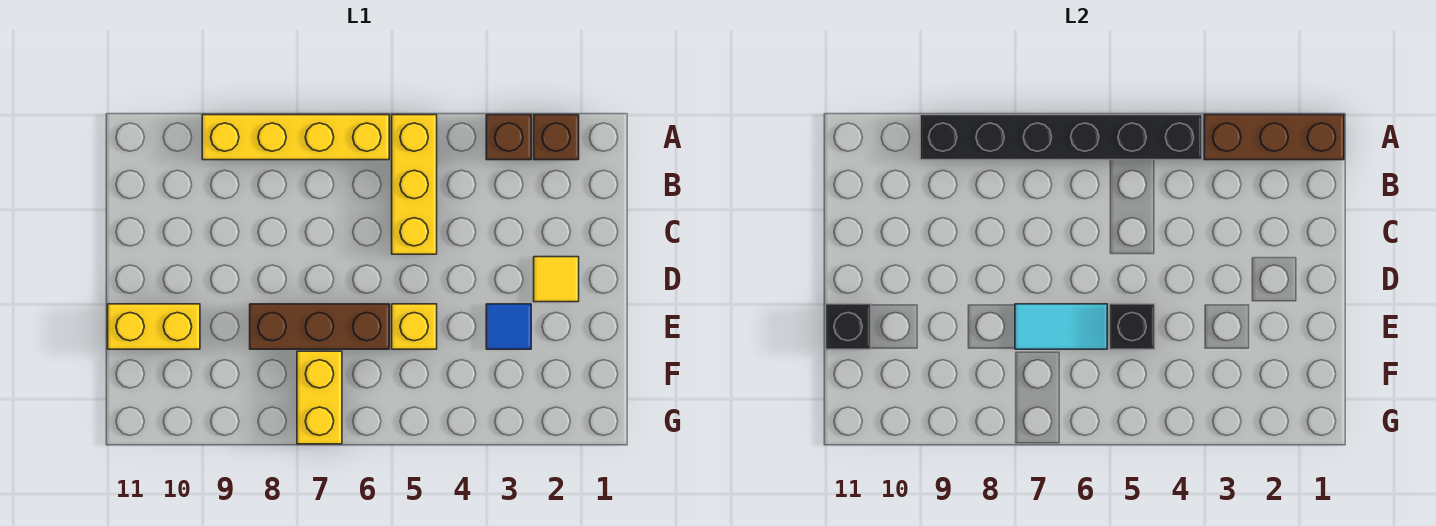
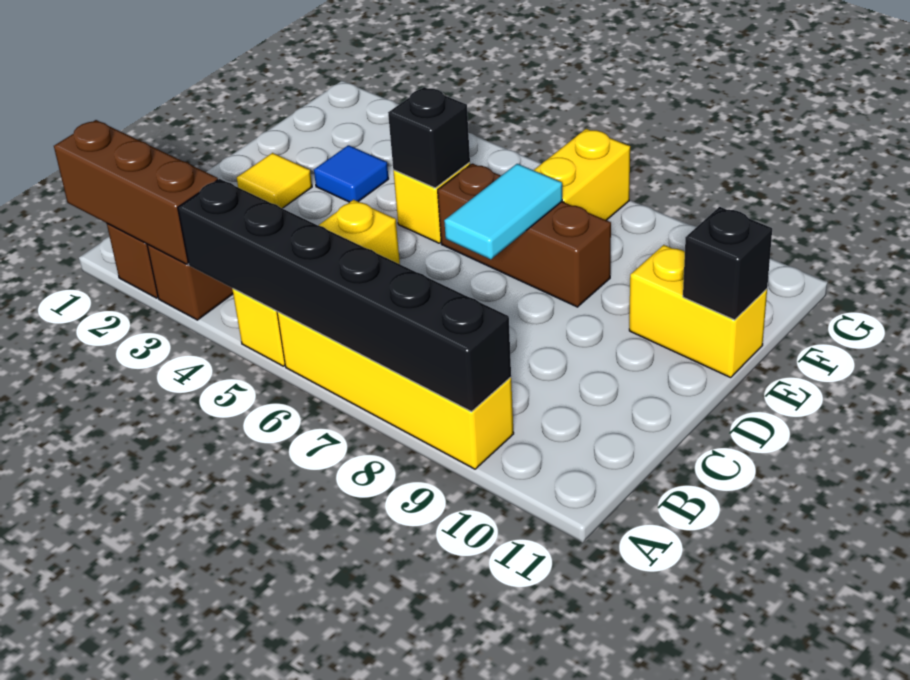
cyan tile E6:E7 level 2 -> cyan tile D7:E7 level 2

